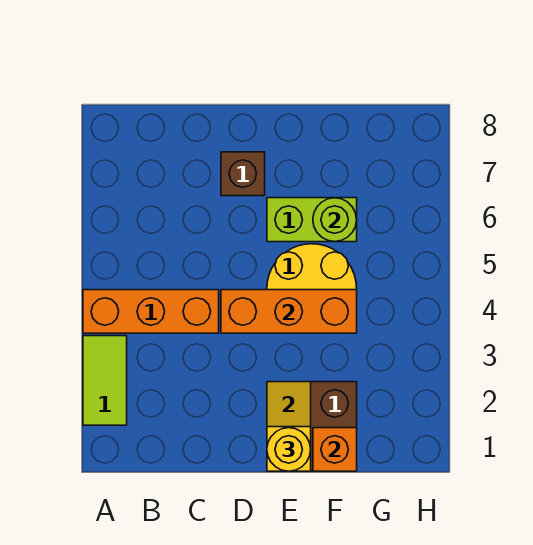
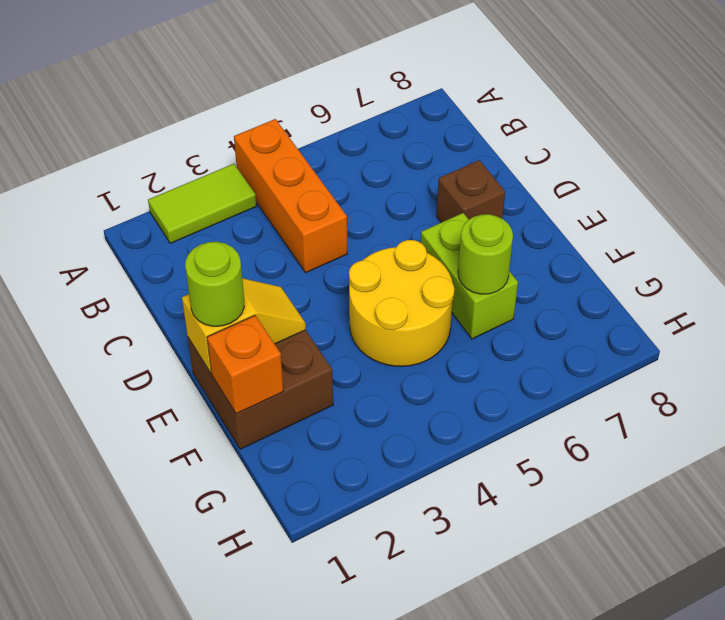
orange brick D4:F4 level 2 -> none
yellow round brick E1 level 3 -> lime round brick E1 level 3

